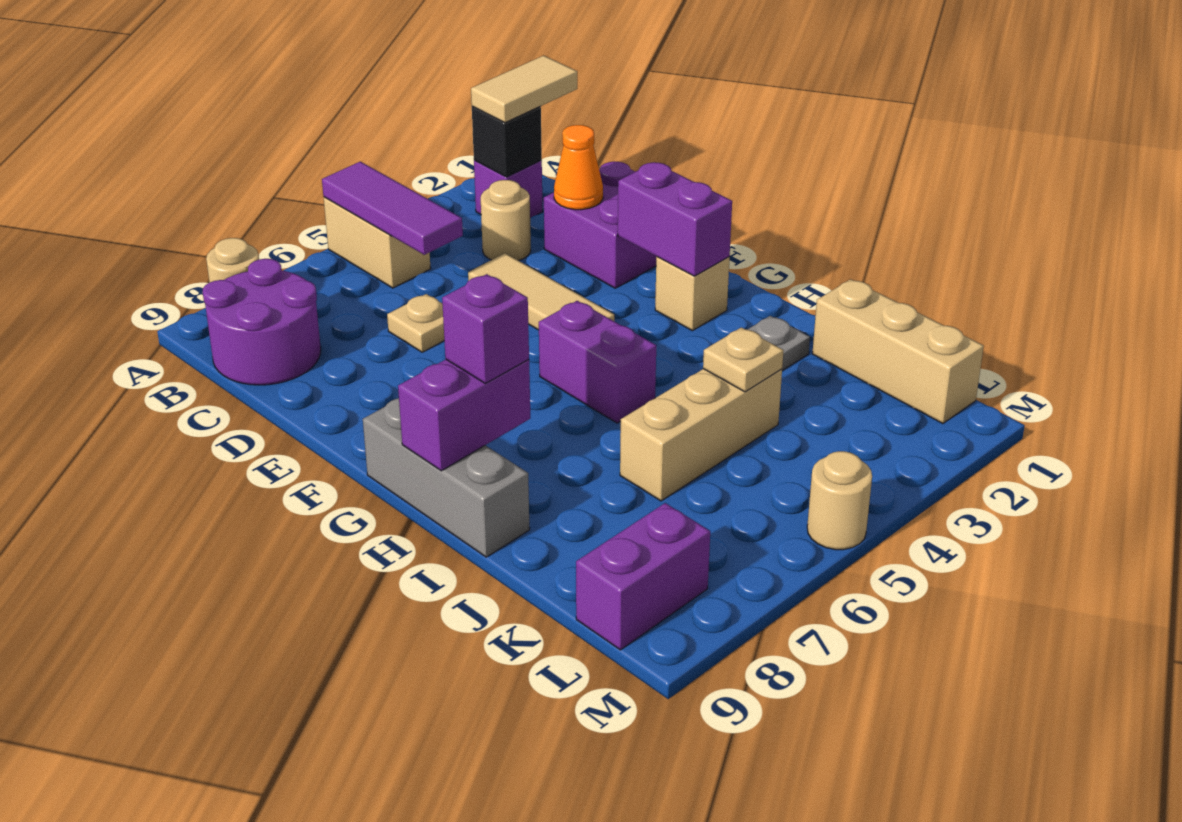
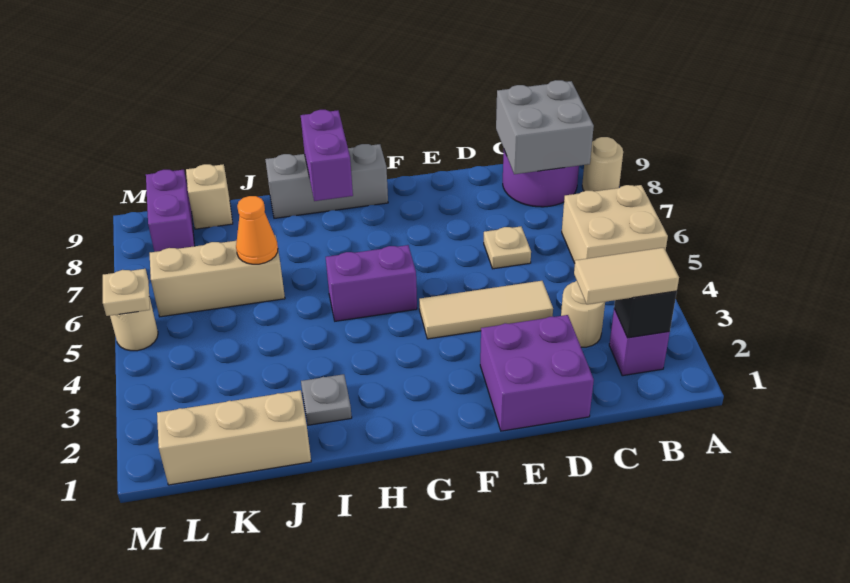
tan brick A5:B5 level 1 -> tan brick A5:B6 level 1
purple tile A5:C5 level 2 -> none
tan tile B1:B2 level 3 -> tan tile B2:C2 level 3
none -> grey brick B8:C9 level 2
orange cone D2 level 2 -> orange cone J6 level 2
purple brick F2:G2 level 2 -> none
tan brick G2 level 1 -> tan brick K9 level 1
purple brick H8 level 3 -> none
tan brick J4:J6 level 1 -> tan brick J6:L6 level 1
tan plate J4 level 2 -> tan plate M5 level 2

